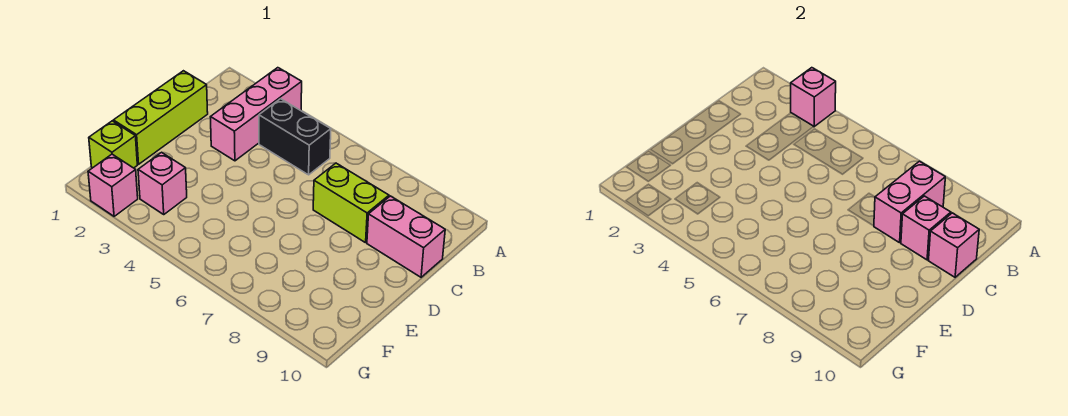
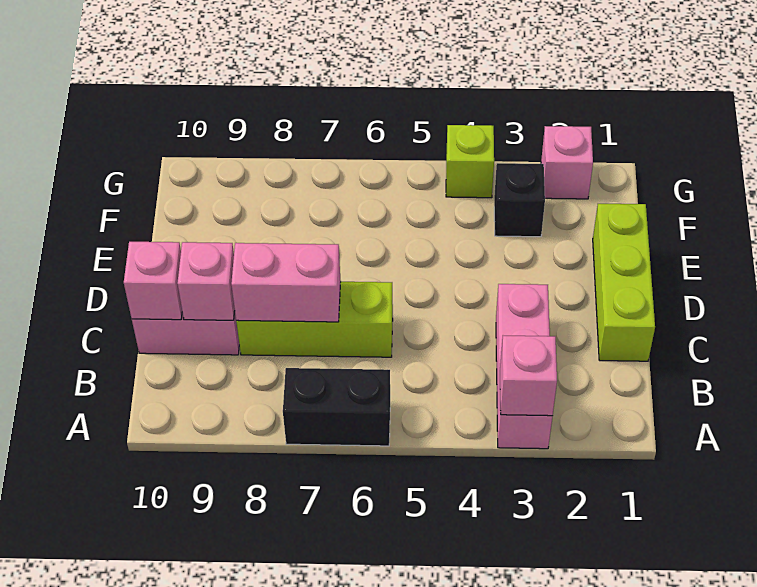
black brick B4:B5 level 1 -> black brick A6:A7 level 1
pink brick B8:C8 level 2 -> pink brick C7:C8 level 2
lime brick C7:C8 level 1 -> lime brick C6:C8 level 1
lime brick F1 level 1 -> lime brick G4 level 1
pink brick F3 level 1 -> black brick F3 level 1

